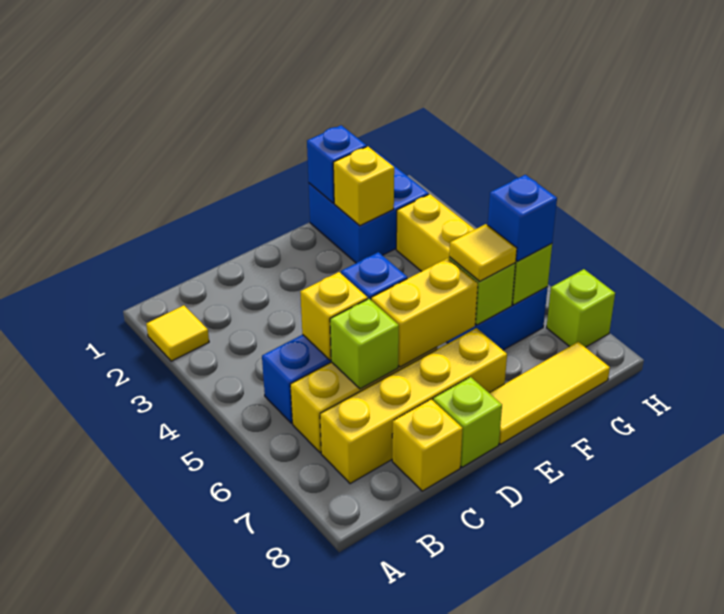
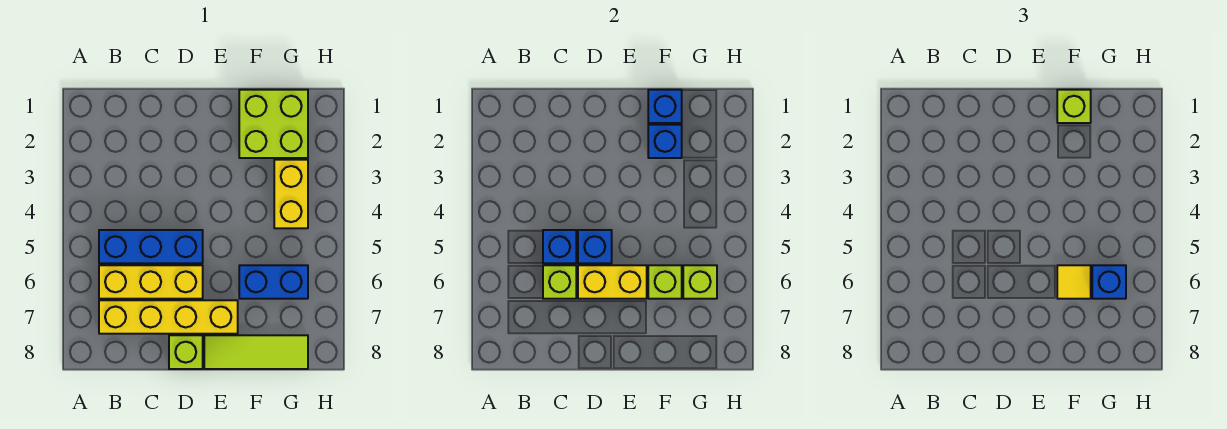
yellow tile A2 level 1 -> none
yellow brick C5 level 2 -> blue brick C5 level 2
yellow brick C8 level 1 -> none
yellow tile E8:G8 level 1 -> lime tile E8:G8 level 1
blue brick F1:G2 level 1 -> lime brick F1:G2 level 1
yellow brick F2 level 2 -> blue brick F2 level 2
lime brick H7 level 1 -> lime brick F1 level 3

